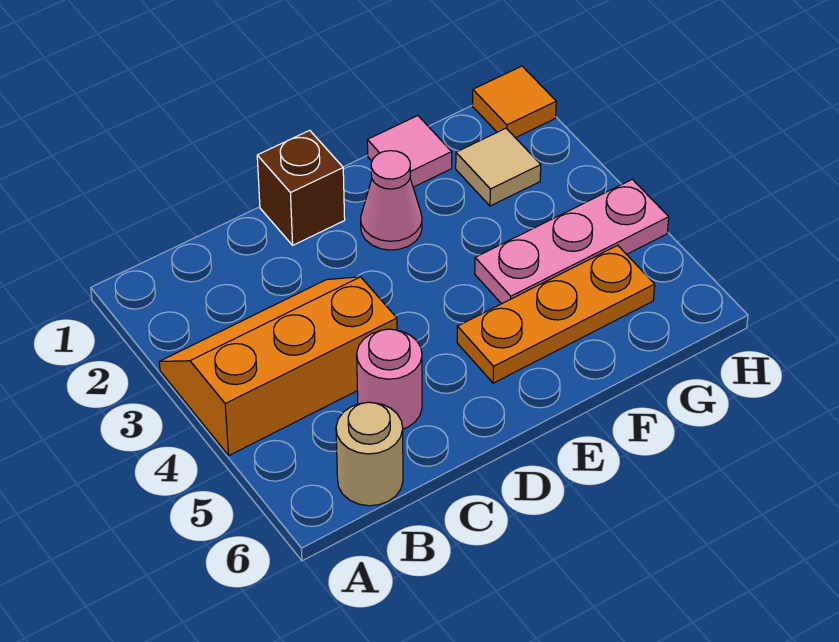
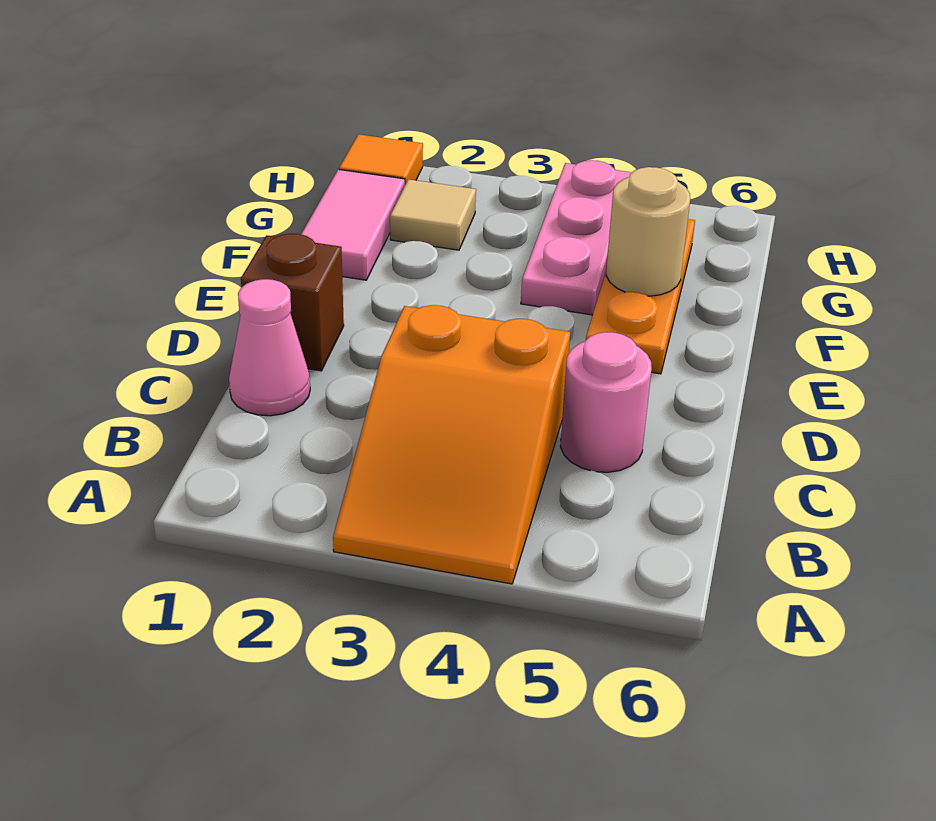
orange slope A3:C4 level 1 top 4 -> orange slope A3:C4 level 1 top C
tan round brick B6 level 1 -> tan round brick F5 level 2
pink cone E2 level 1 -> pink cone C1 level 1
pink tile F1 level 1 -> pink tile F1:G1 level 1

